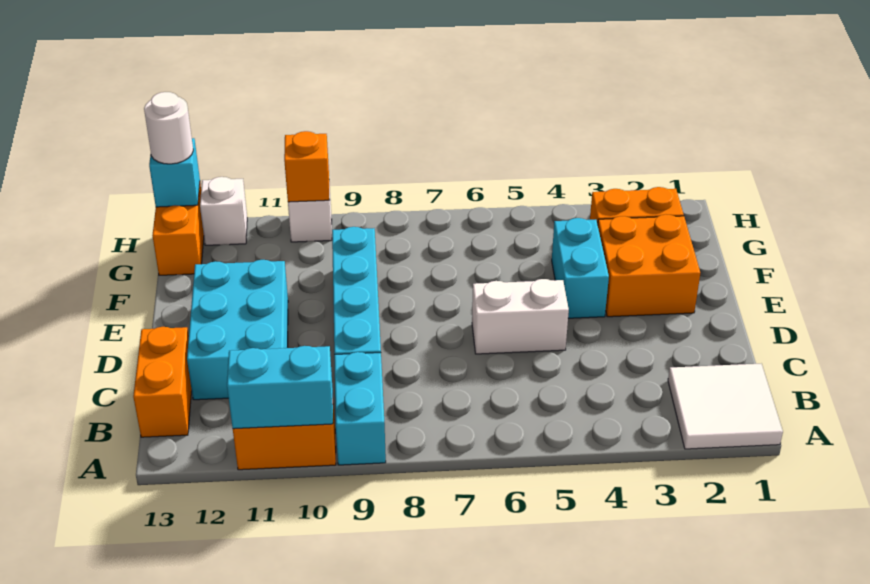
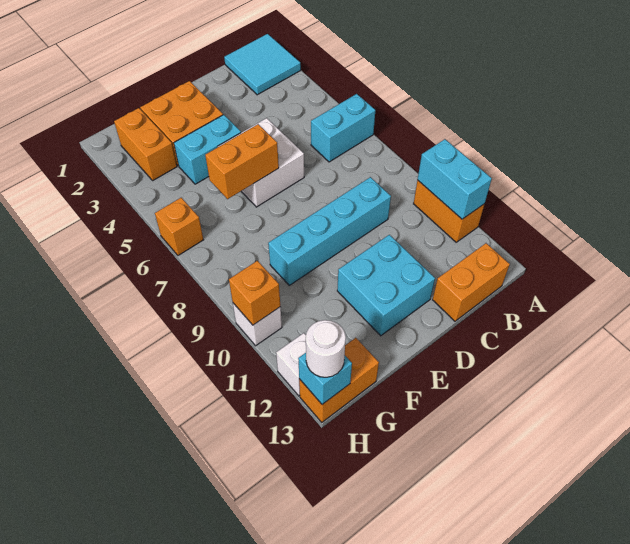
white tile A1:B2 level 1 -> cyan tile A1:B2 level 1
cyan brick A9:B9 level 1 -> cyan brick A6:B6 level 1
cyan brick C11:E12 level 1 -> cyan brick D11:E12 level 1
white brick D5:D6 level 1 -> white brick D5:E6 level 1
none -> orange brick E6:F6 level 2
none -> orange brick H6 level 1

